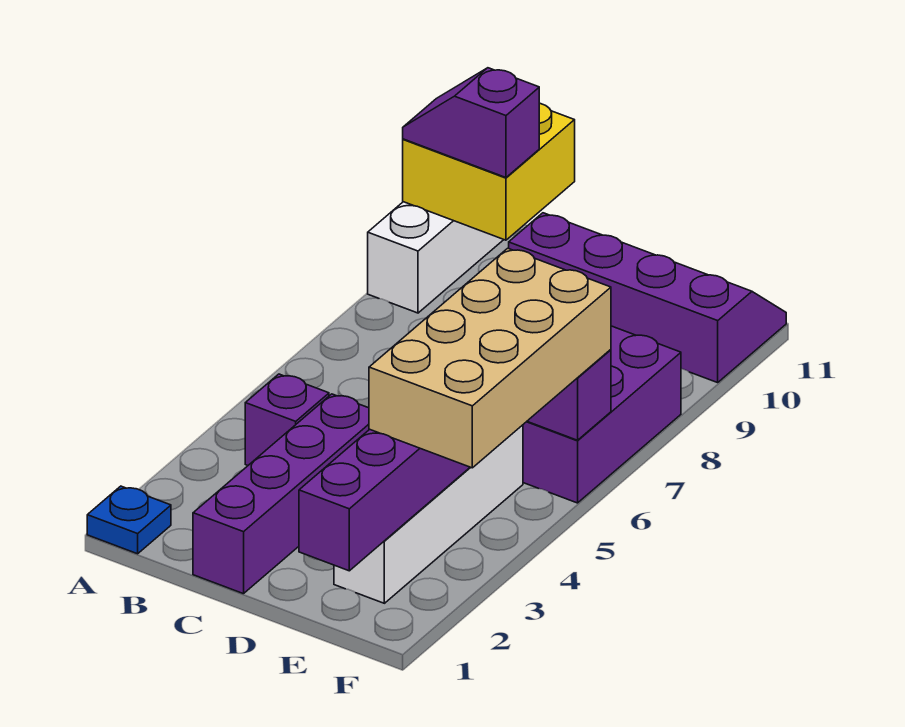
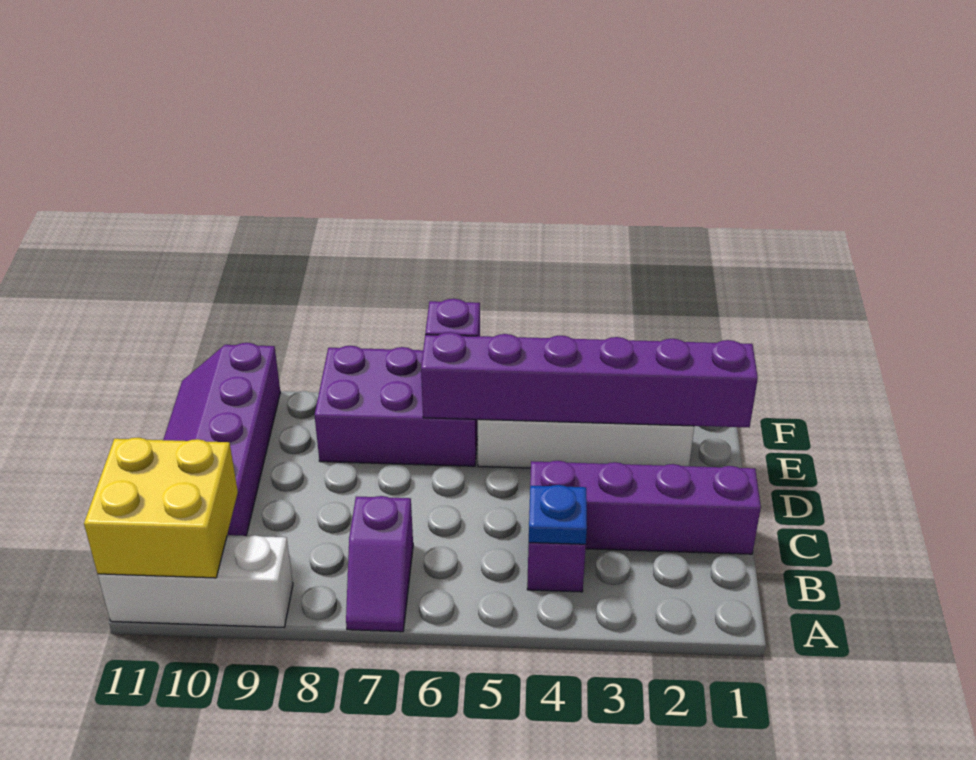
blue plate A1 level 1 -> blue plate B4 level 2
purple slope A10:B10 level 3 top B -> purple slope A7:B7 level 1 top B
tan brick E3:F6 level 3 -> none

